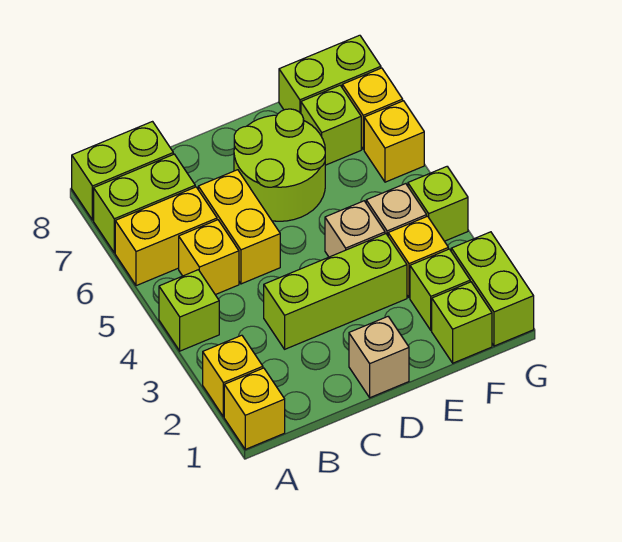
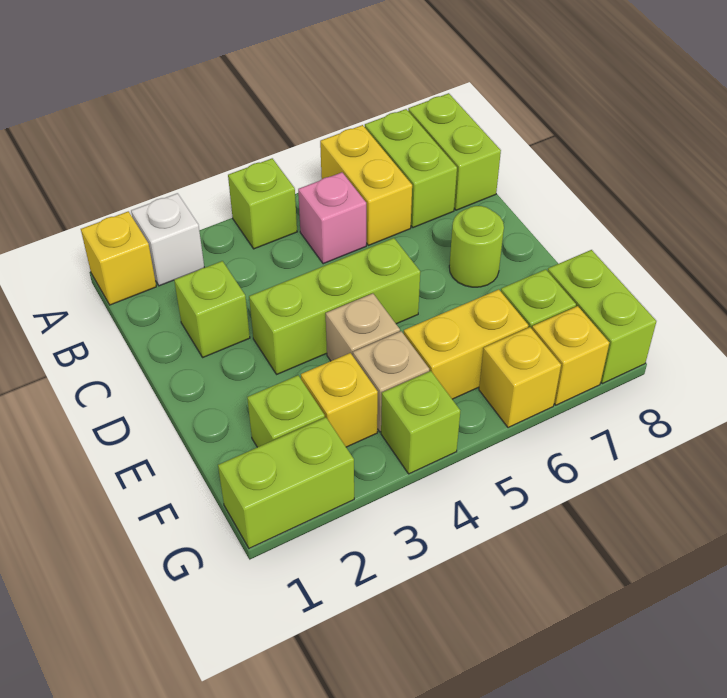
yellow brick A2 level 1 -> white brick A2 level 1
yellow brick B5 level 1 -> pink brick B5 level 1
lime brick C3:E3 level 1 -> lime brick D3:D5 level 1
yellow brick C5:C6 level 1 -> yellow brick F5:F6 level 1
tan brick D1 level 1 -> none
lime round brick D6:E7 level 1 -> lime round brick D7 level 1
lime brick F1 level 1 -> lime brick C2 level 1

